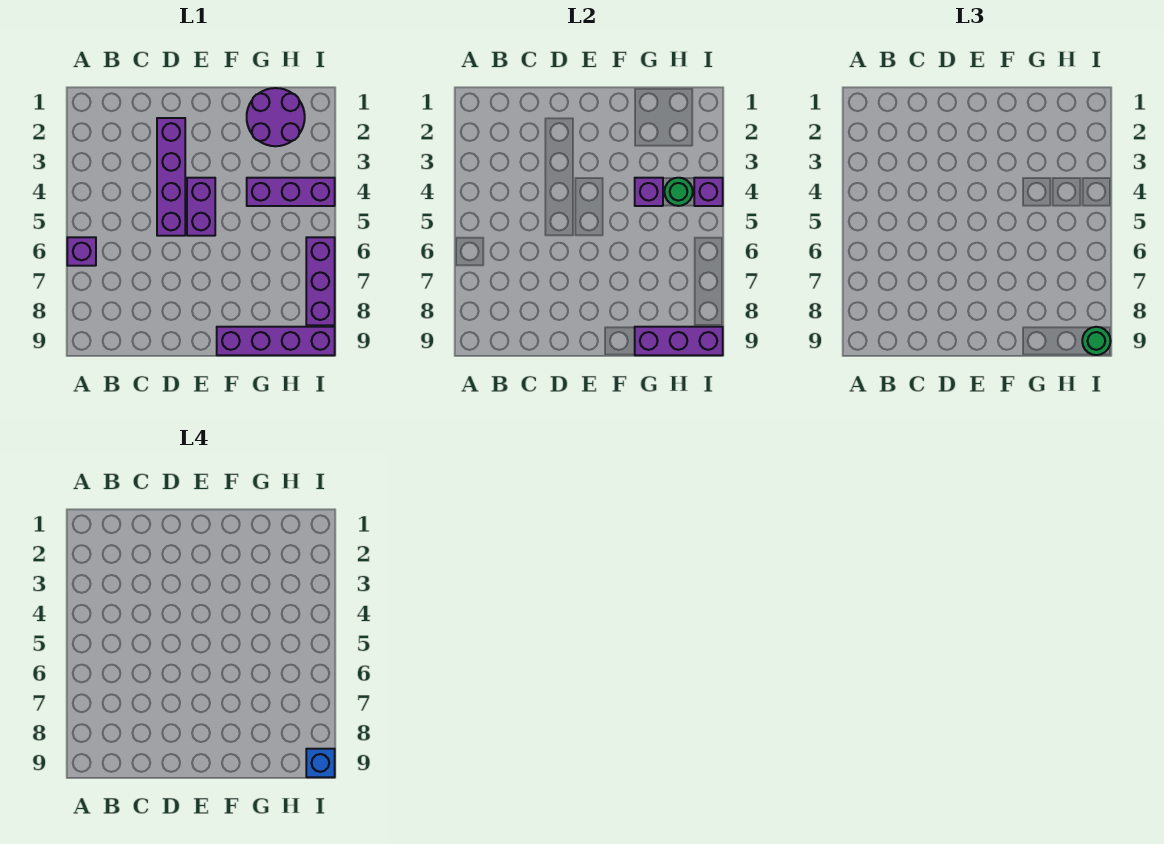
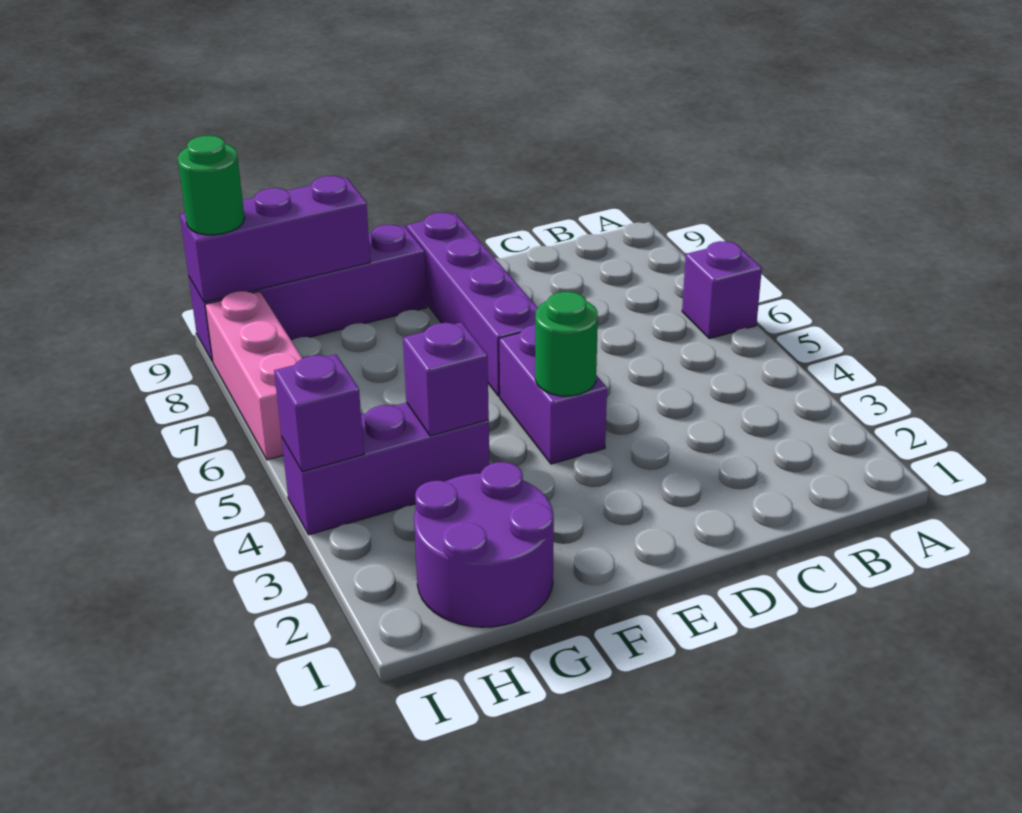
purple brick D2:D5 level 1 -> purple brick E6:E9 level 1
green round brick H4 level 2 -> green round brick E4 level 2
purple brick I6:I8 level 1 -> pink brick I6:I8 level 1
blue brick I9 level 4 -> none

